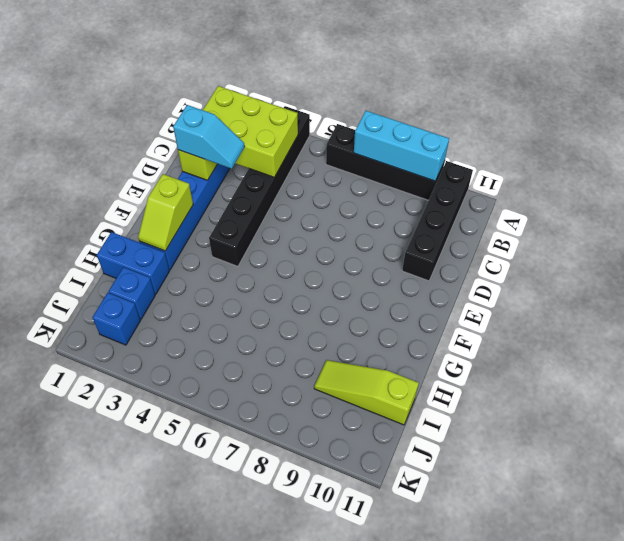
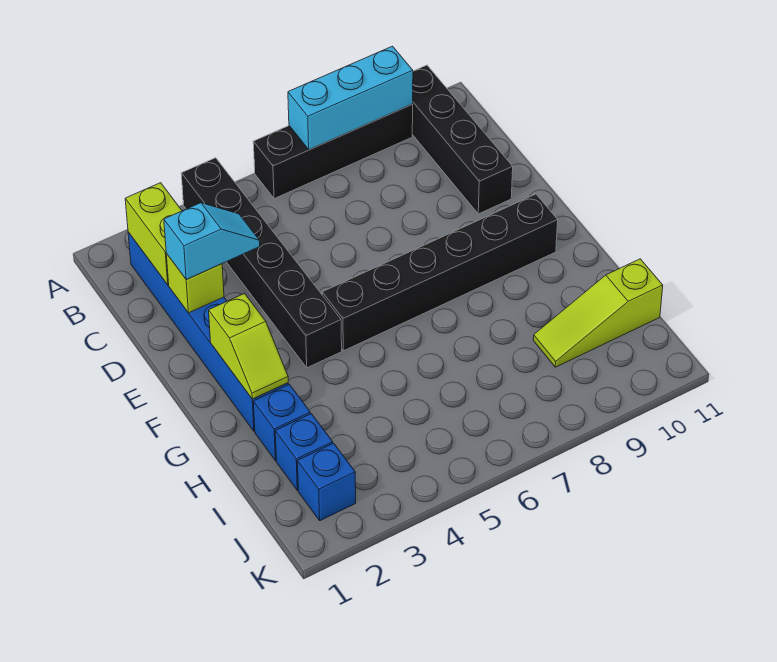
lime brick B2:C4 level 2 -> lime brick B2:C2 level 2
none -> black brick F5:F10 level 1
blue brick H1:H2 level 1 -> blue brick H2 level 1

